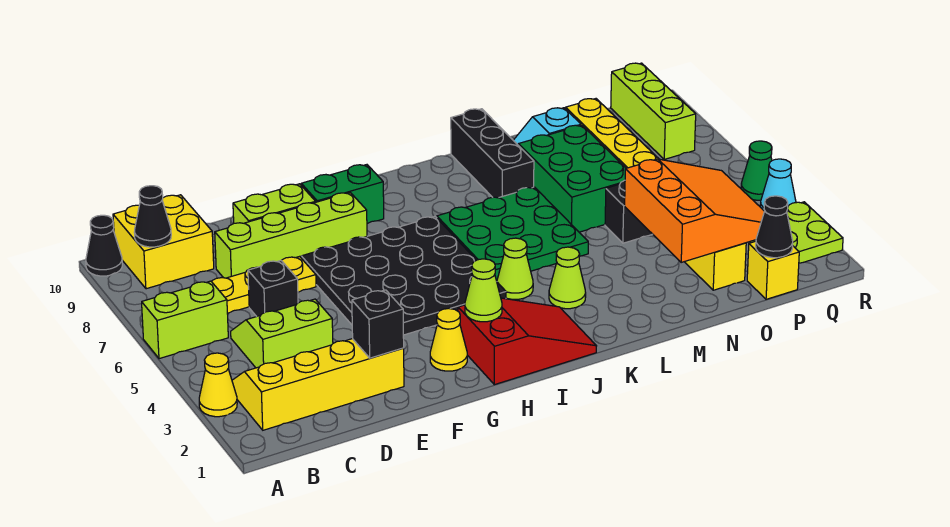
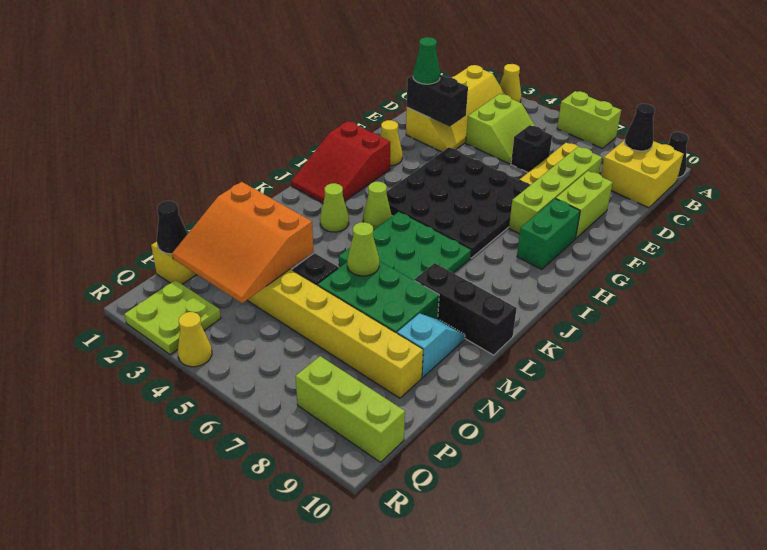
lime brick A6:B6 level 1 -> lime brick A6:A7 level 1
black brick E2 level 2 -> black brick E2:E3 level 2
lime cone H2 level 2 -> lime cone M6 level 2
cyan cone R4 level 1 -> yellow cone R4 level 1
green cone R5 level 1 -> green cone E2 level 3

